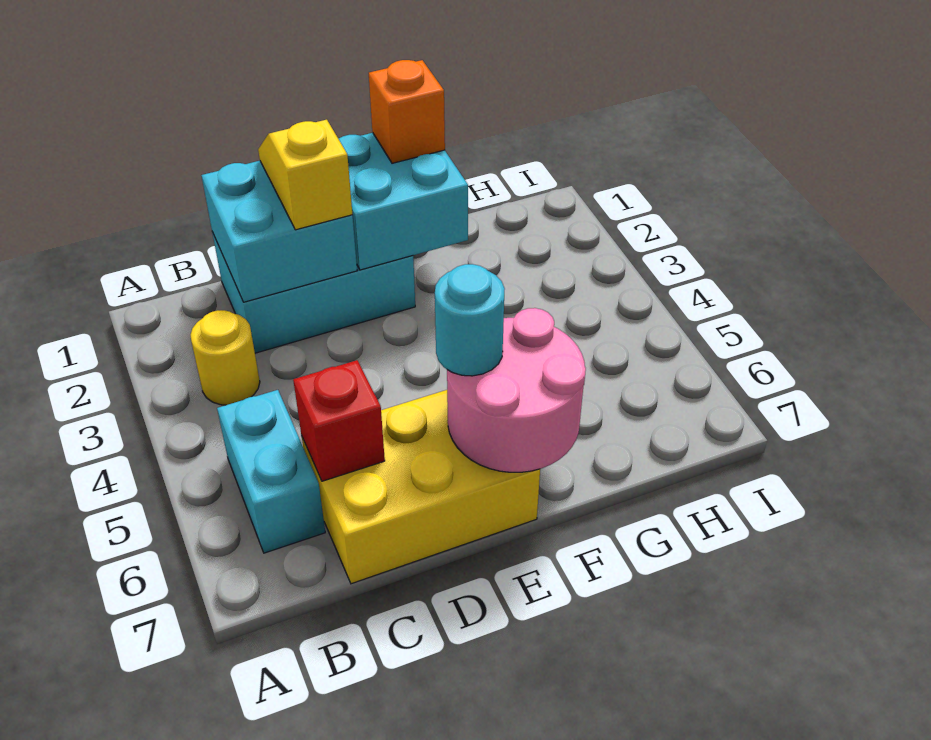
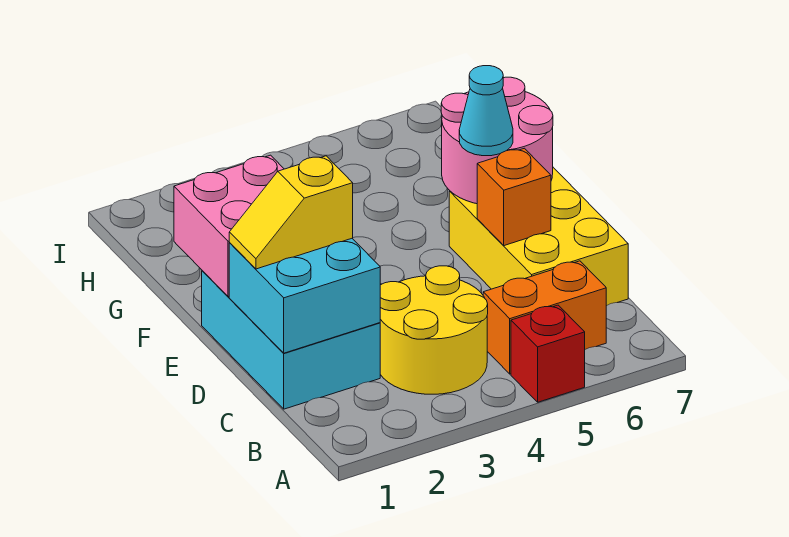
yellow round brick B3 level 1 -> yellow round brick B3:C4 level 1
cyan brick B5:B6 level 1 -> orange brick B5:B6 level 1
red brick C6 level 2 -> red brick A5 level 1
cyan brick E1:F2 level 2 -> pink brick E1:F2 level 2
cyan round brick E6 level 3 -> cyan cone E6 level 3
orange brick F1 level 3 -> orange brick D6 level 2

